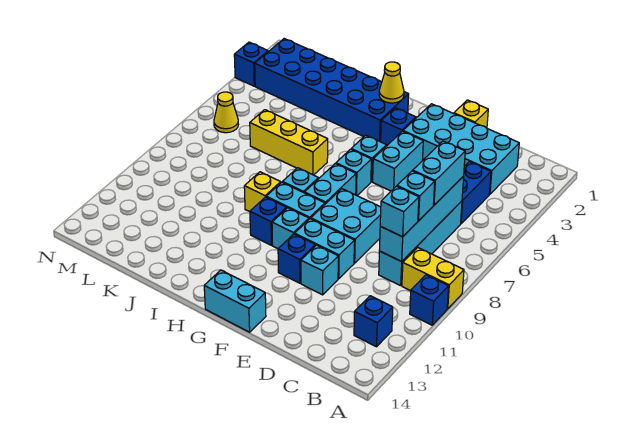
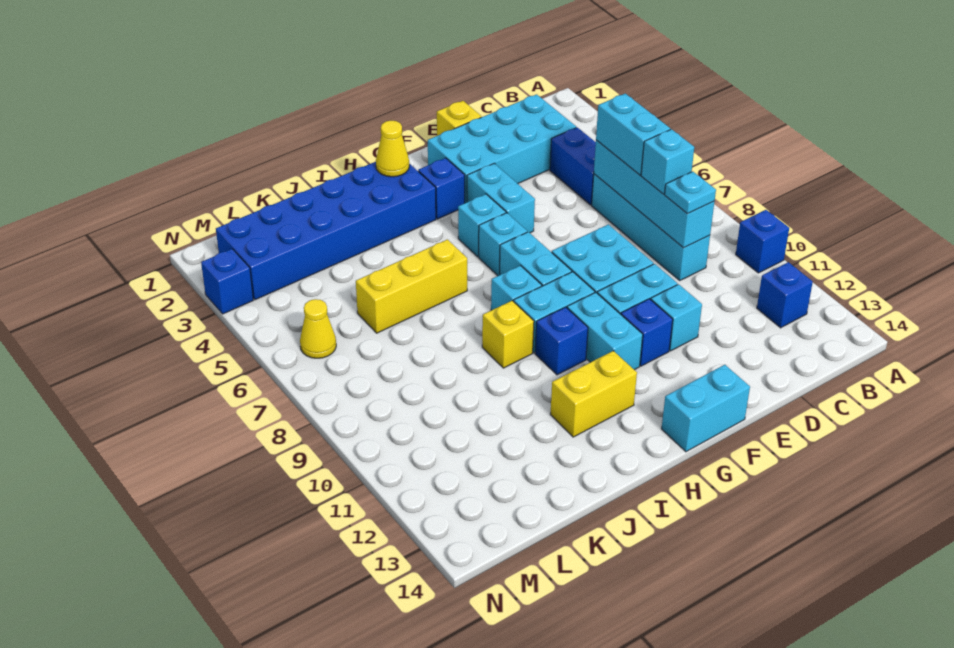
yellow brick A9:B9 level 1 -> yellow brick H12:I12 level 1
cyan brick C9 level 3 -> cyan plate C9 level 3
cyan brick G10 level 1 -> cyan brick G10:G11 level 1

